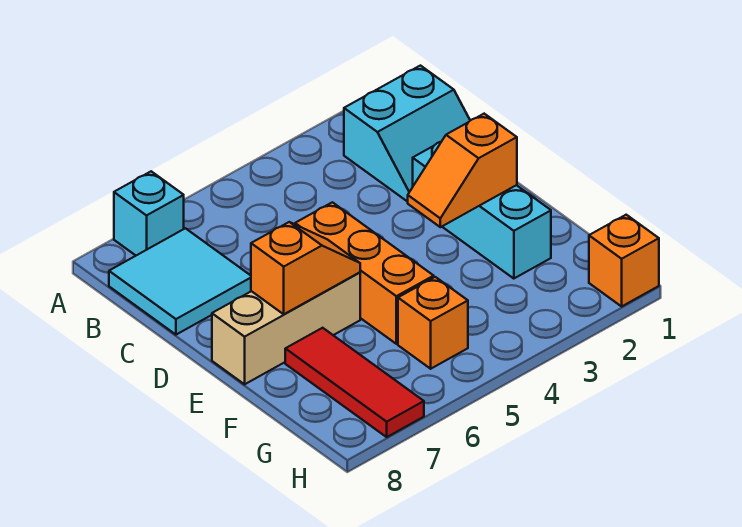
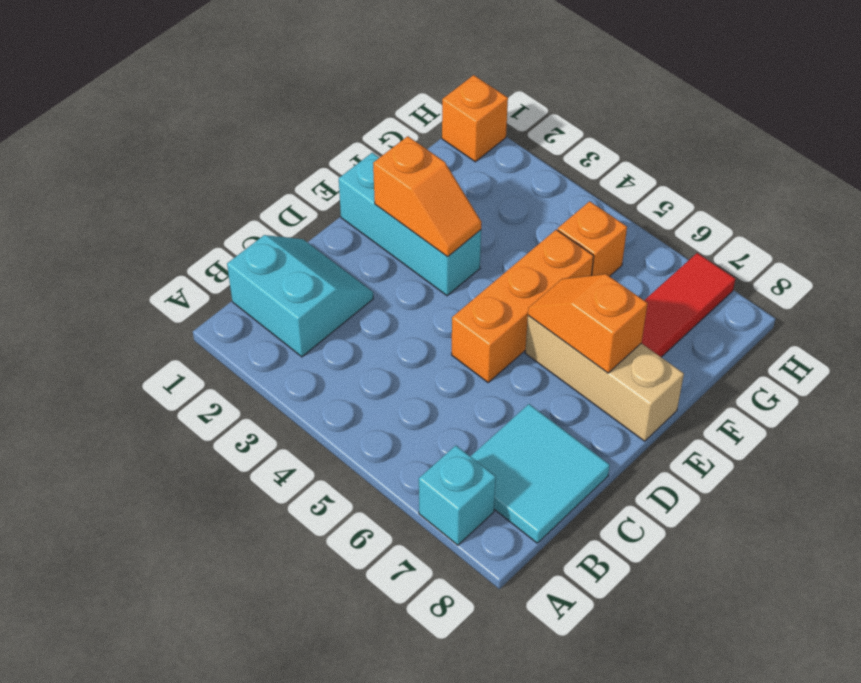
cyan brick D2:F2 level 1 -> cyan brick E1:E3 level 1

